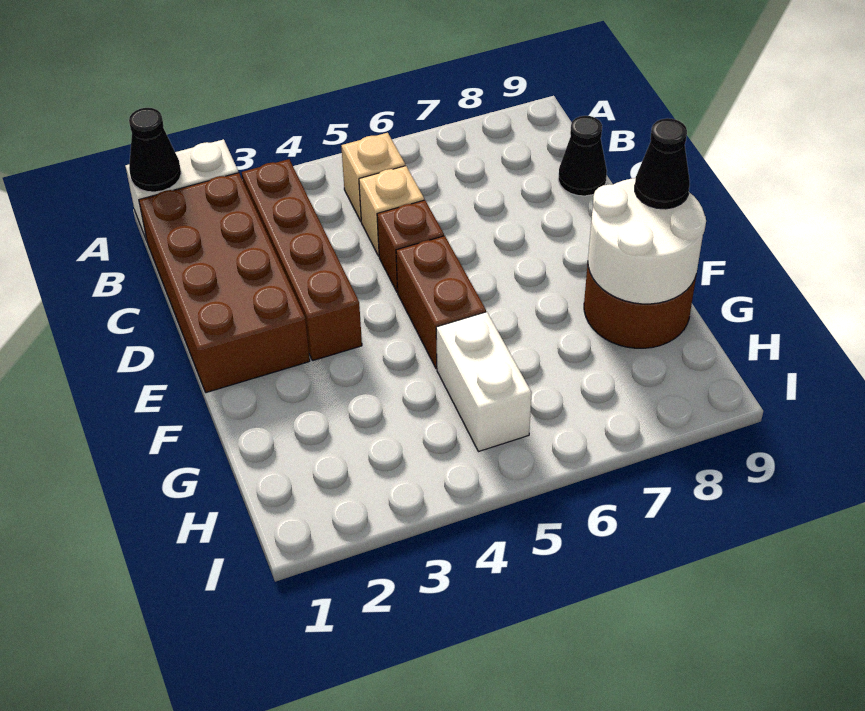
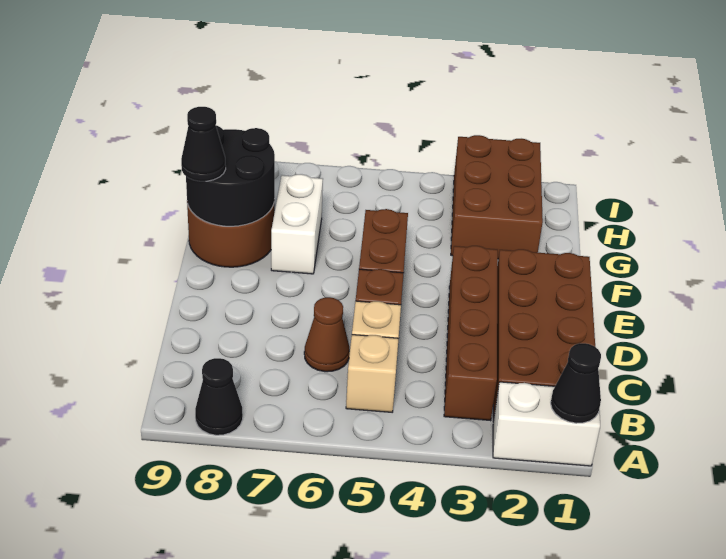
none -> brown cone C6 level 1
black cone C9 level 1 -> black cone A8 level 1
white round brick F8:G9 level 2 -> black round brick F8:G9 level 2
none -> brown brick G2:I3 level 1
white brick G5:H5 level 1 -> white brick F7:G7 level 1

